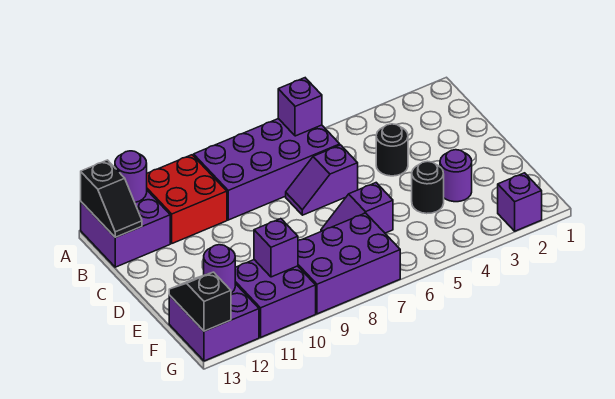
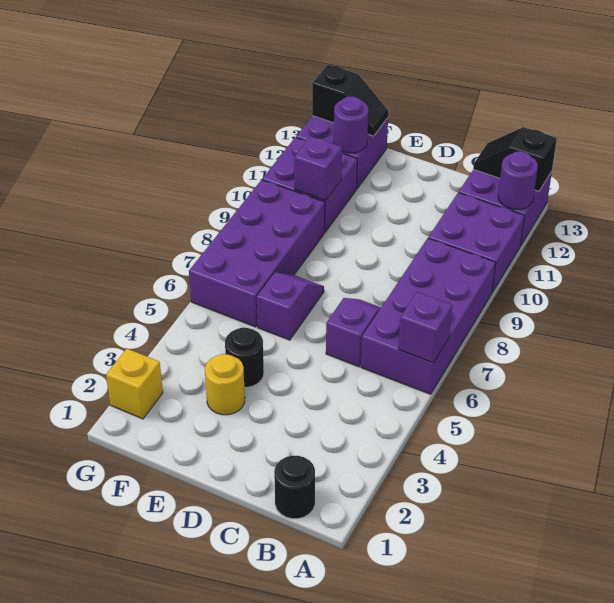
red brick A10:B11 level 1 -> purple brick A10:B11 level 1
black round brick C4 level 1 -> black round brick B1 level 1
purple round brick E3 level 1 -> yellow round brick E3 level 1
purple brick F7:G9 level 1 -> purple brick F6:G9 level 1
purple brick G2 level 1 -> yellow brick G2 level 1

